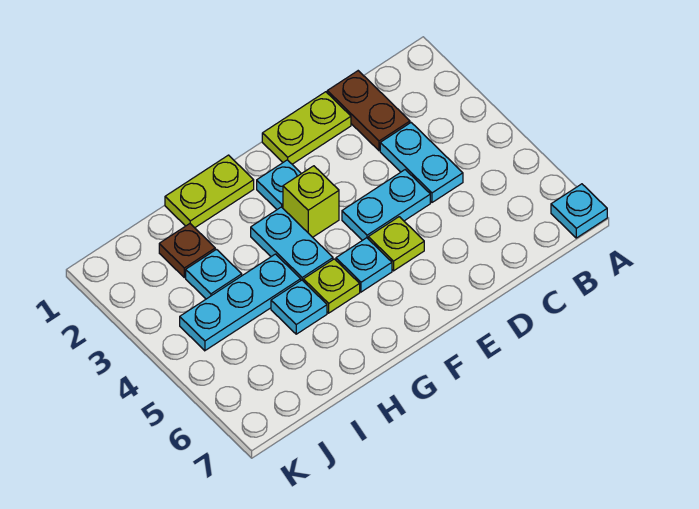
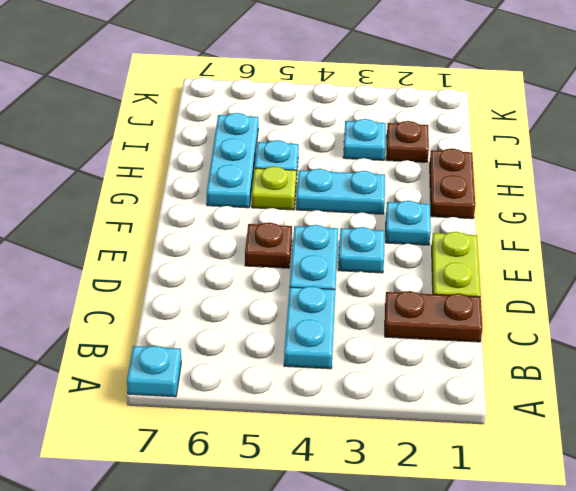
cyan plate C3:C4 level 1 -> cyan plate B4:C4 level 1
lime plate E5 level 1 -> brown plate E5 level 1
lime brick F3 level 1 -> none
cyan plate F5 level 1 -> cyan plate E3 level 1
lime plate G1:H1 level 1 -> brown plate G1:H1 level 1
cyan plate H4:J4 level 1 -> cyan plate G6:I6 level 1

